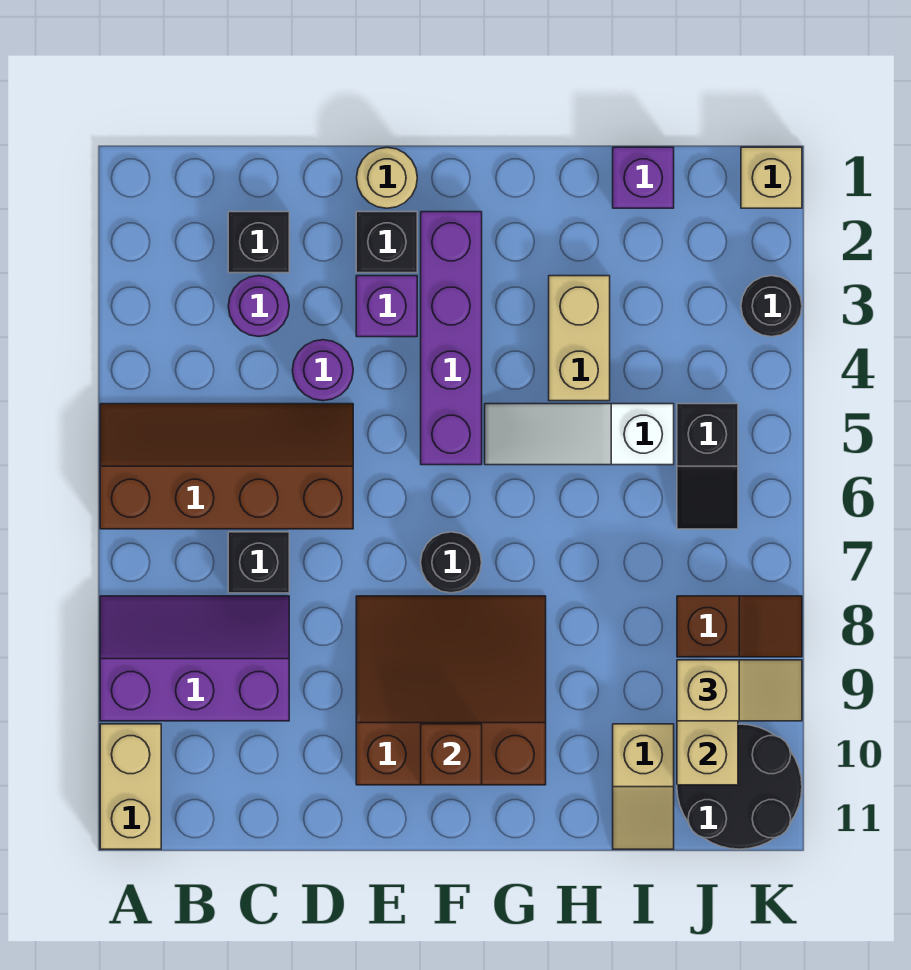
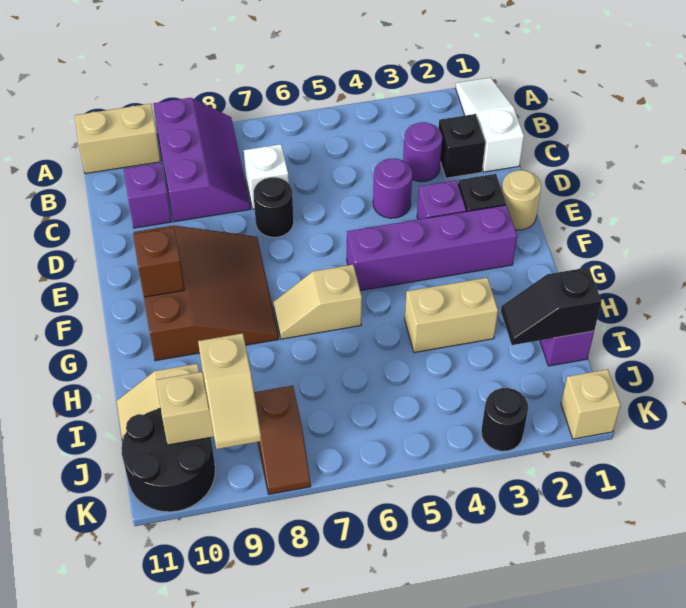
brown slope A5:D6 level 1 top 6 -> none
black brick C7 level 1 -> white brick C7 level 1
none -> purple brick C10 level 1
black round brick F7 level 1 -> black round brick D7 level 1
white slope G5:I5 level 1 top I -> white slope A1:C1 level 1 top C
none -> tan slope G6:G7 level 1 top 6
black slope J5:J6 level 1 top 5 -> black slope I1:I2 level 2 top 1

